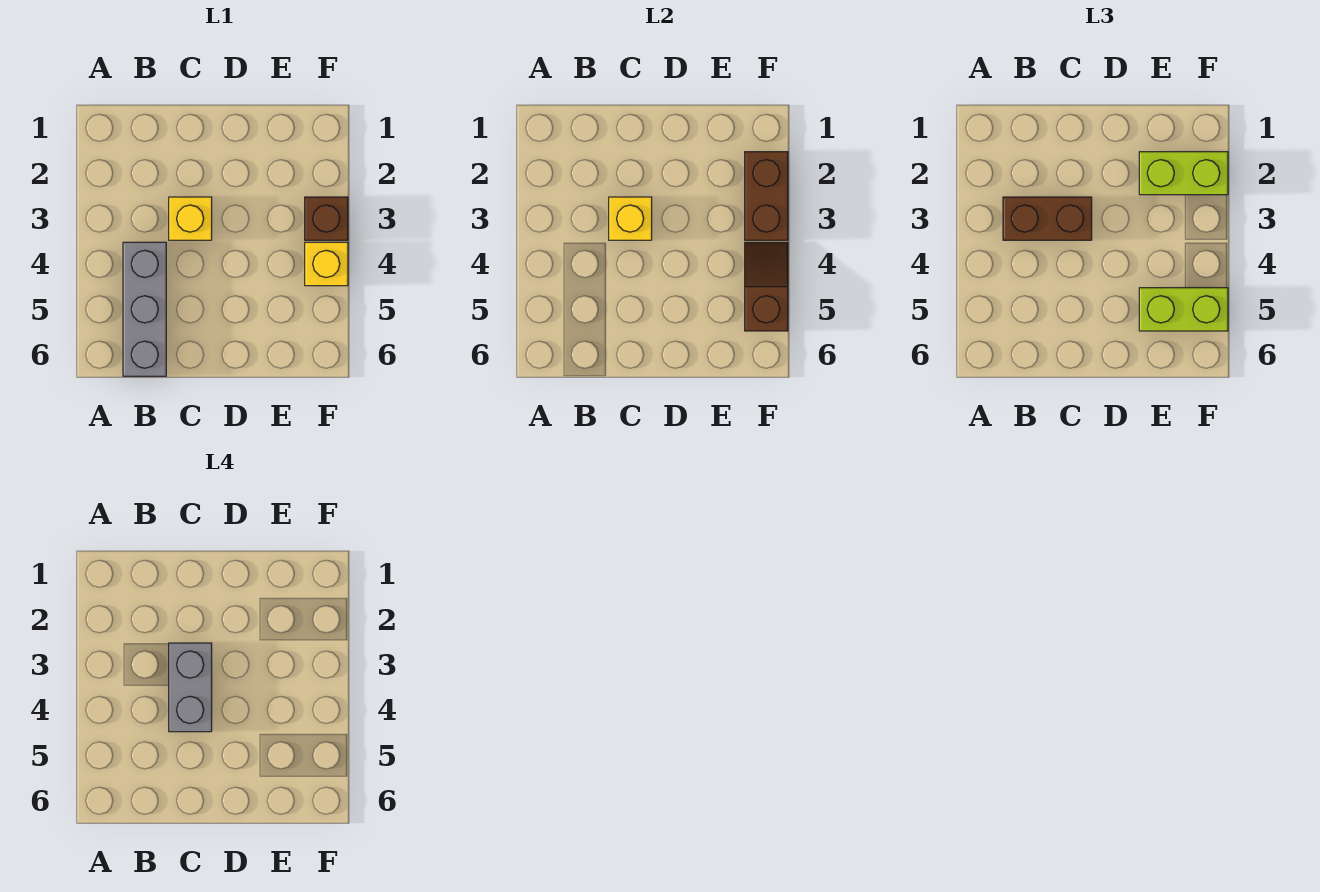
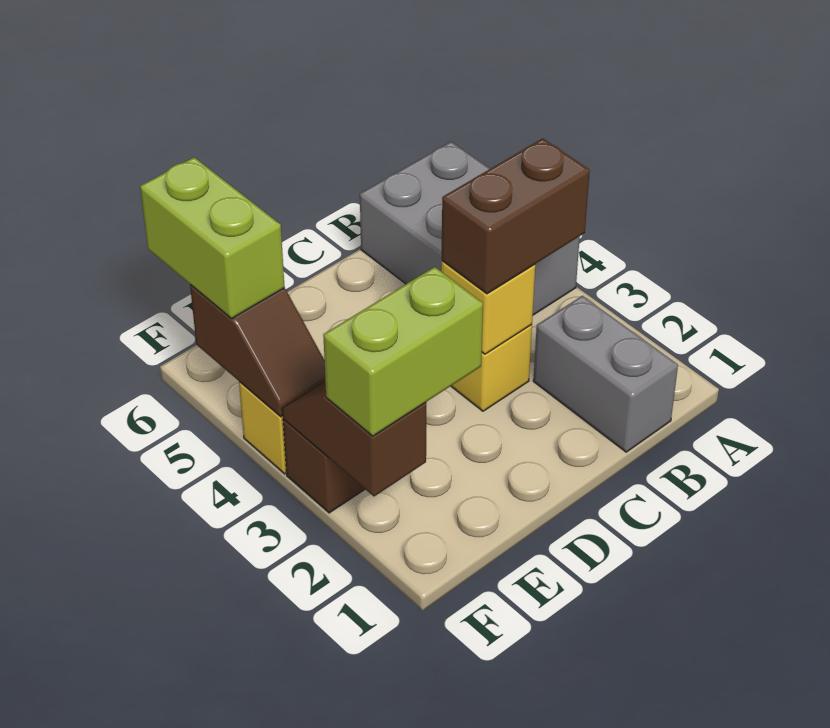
grey brick B4:B6 level 1 -> grey brick A4:B6 level 1
grey brick C3:C4 level 4 -> grey brick B1:B2 level 1
lime brick E5:F5 level 3 -> lime brick F5:F6 level 3
brown brick F2:F3 level 2 -> brown slope F2:F3 level 2 top 2

